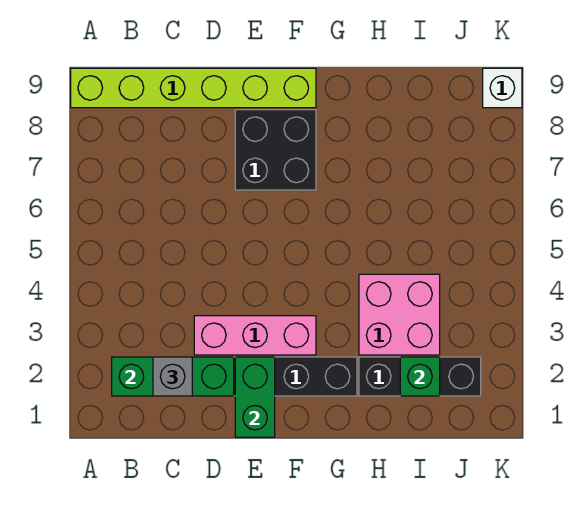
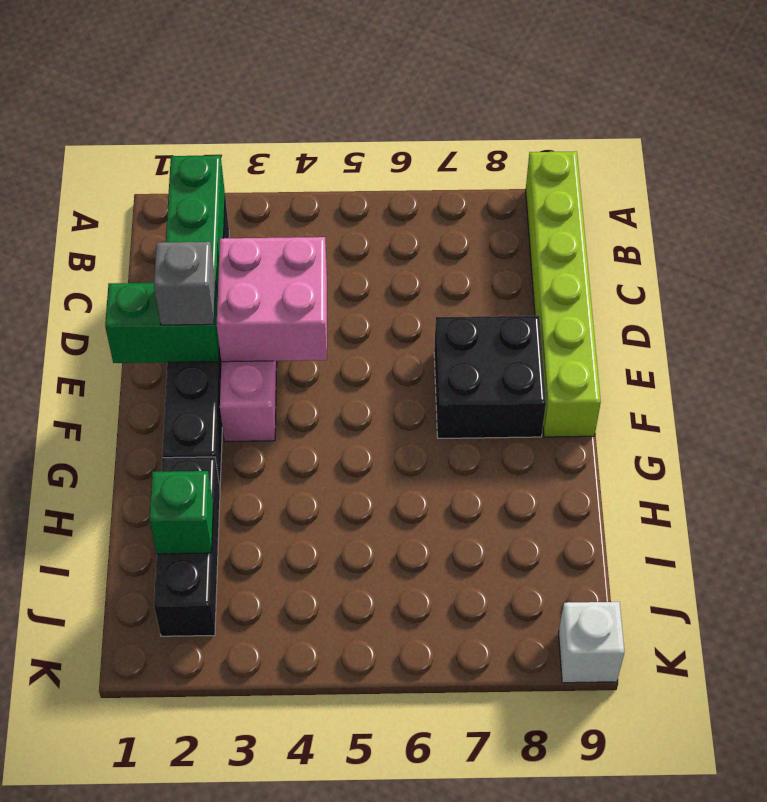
grey brick C2 level 3 -> grey brick E2 level 3
pink brick H3:I4 level 1 -> pink brick D3:E4 level 2

